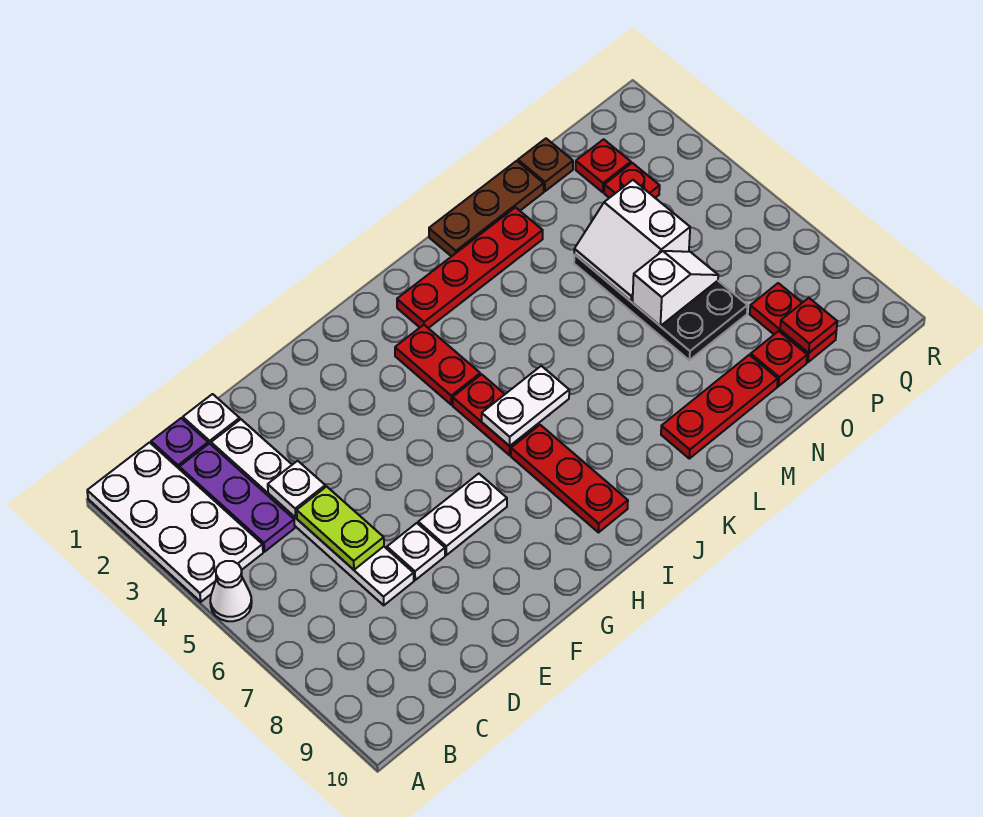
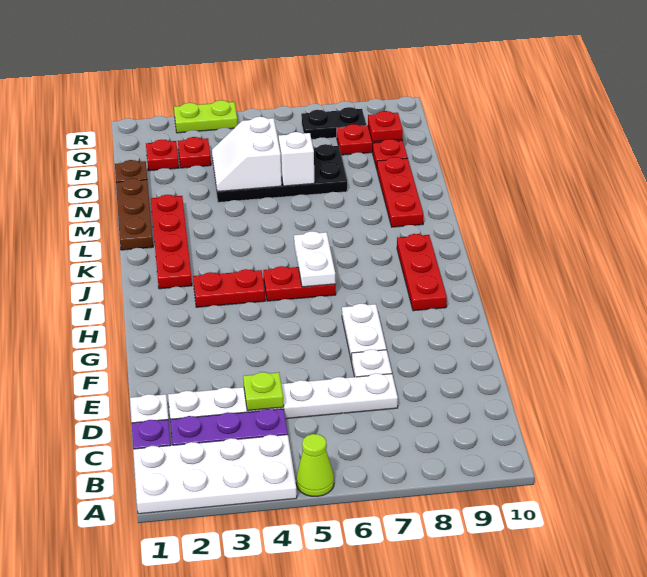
white cone A5 level 1 -> lime cone A5 level 1
white plate D4 level 2 -> lime plate D4 level 2
lime plate D5:D6 level 2 -> lime plate R3:R4 level 1
red plate I7:I9 level 1 -> red plate H9:J9 level 1
white slope N4:O5 level 2 top O -> white slope N4:O5 level 2 top 5
none -> black plate Q7:Q8 level 1

